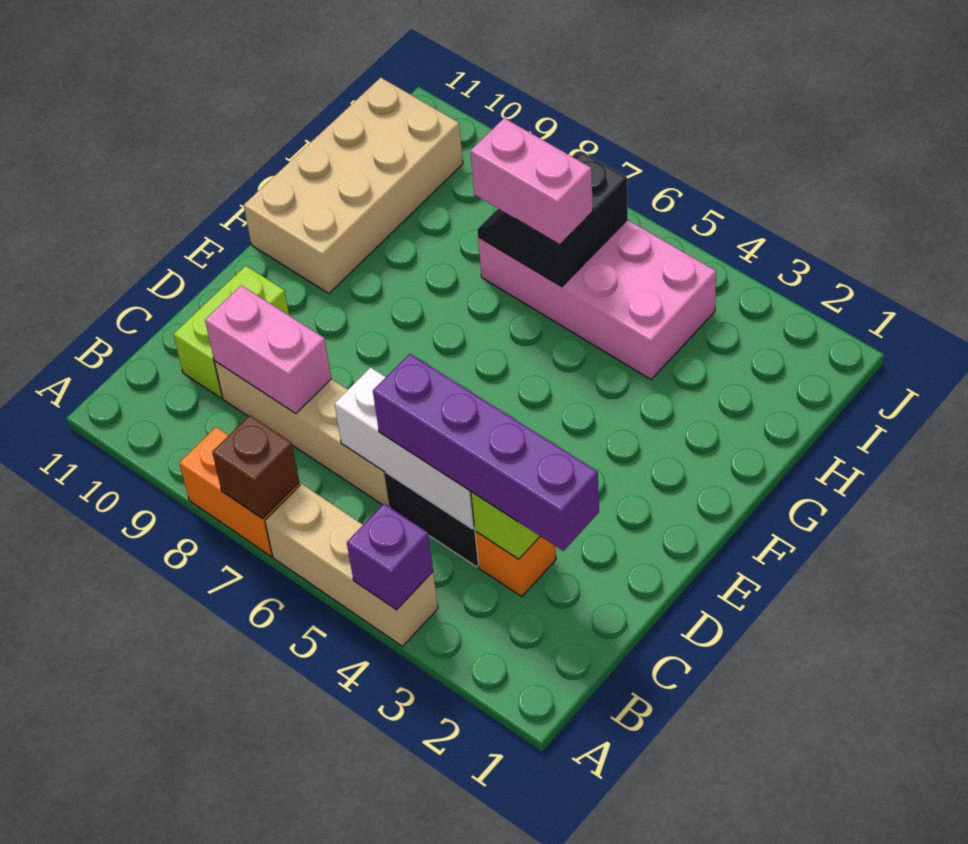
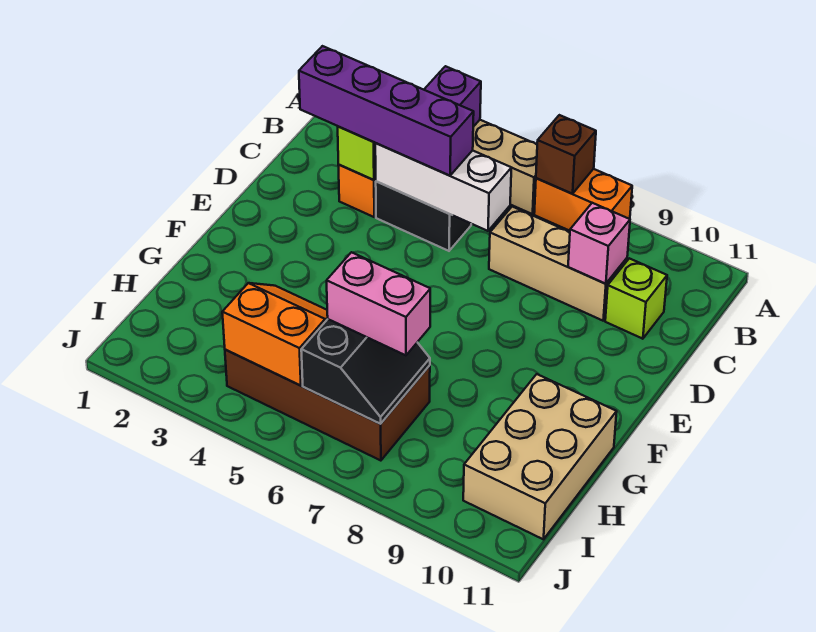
tan brick C6:C9 level 1 -> tan brick C7:C9 level 1
pink brick C8:C9 level 2 -> pink brick C9 level 2
lime brick C10:D10 level 1 -> lime brick C10 level 1
tan brick F10:I11 level 1 -> tan brick G10:I11 level 1
pink brick H4:I7 level 1 -> brown brick H4:I7 level 1
none -> orange slope H4:I5 level 2 top I

